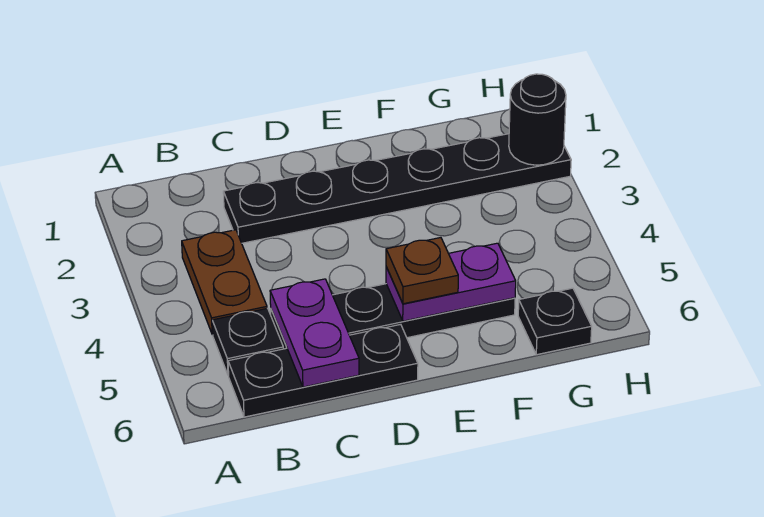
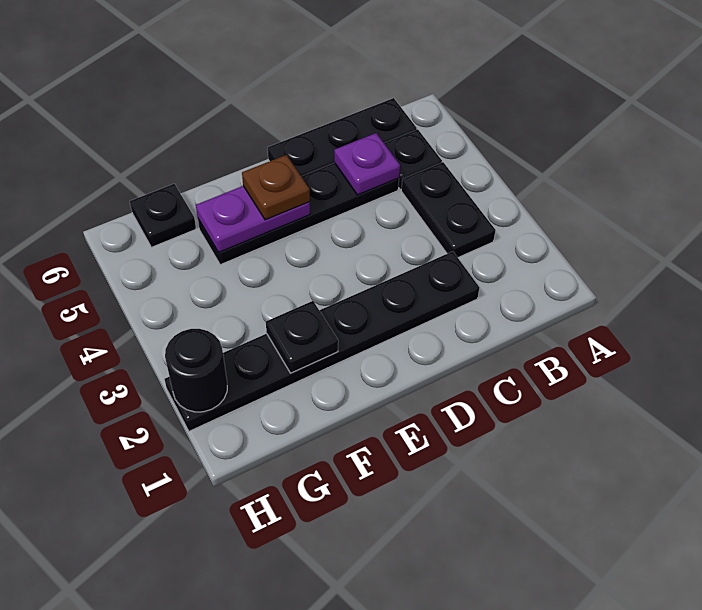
brown plate B3:B4 level 1 -> black plate B3:B4 level 1
purple plate C5:C6 level 2 -> purple plate C5 level 2
none -> black plate F2 level 2

